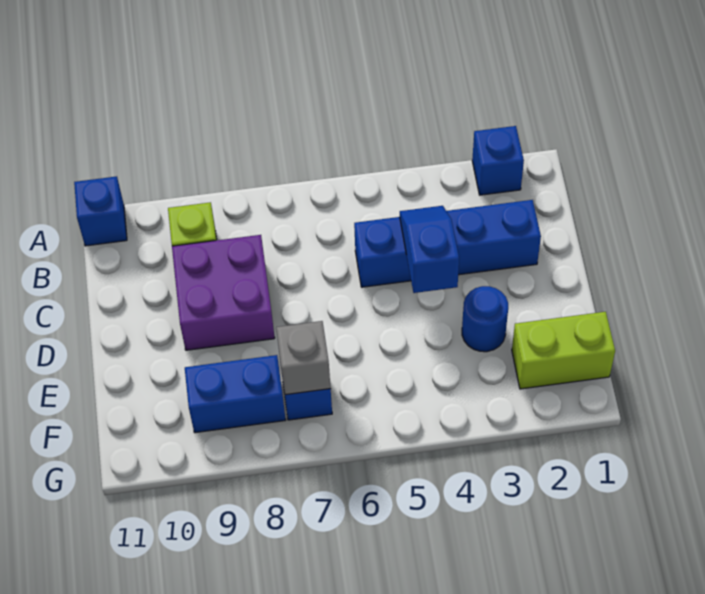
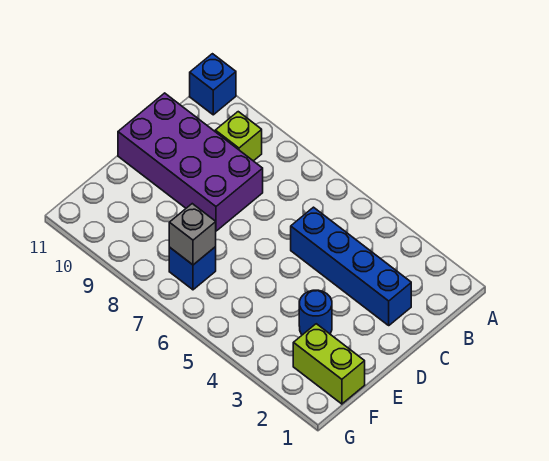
blue brick A2 level 1 -> none
blue slope C4:D4 level 2 top D -> none
purple brick C8:D9 level 1 -> purple brick C8:D11 level 1
blue brick F8:F9 level 1 -> none

